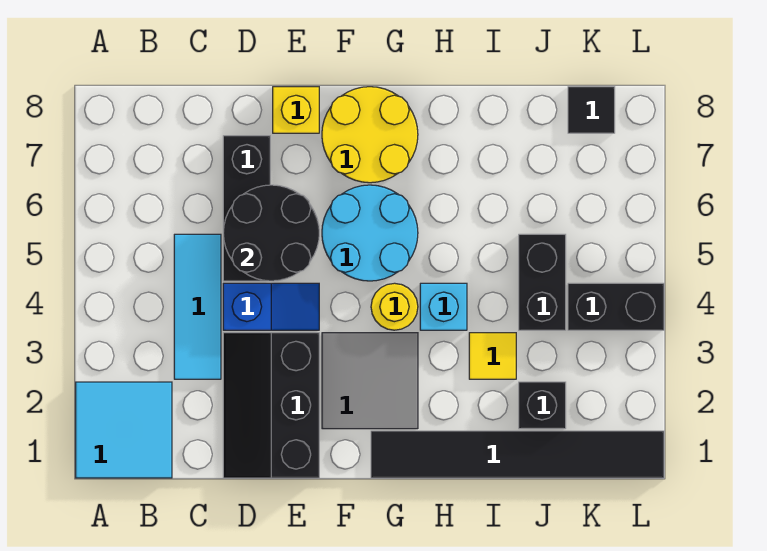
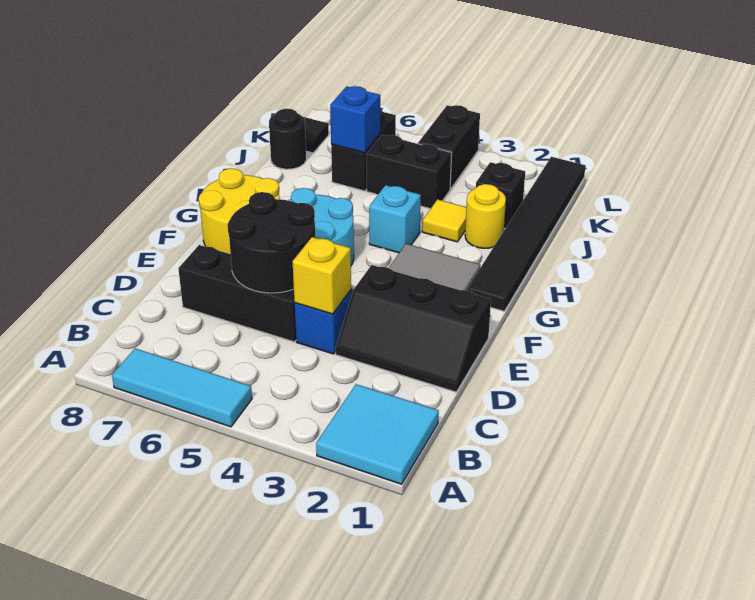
cyan tile C3:C5 level 1 -> cyan tile A5:A7 level 1
yellow brick E8 level 1 -> yellow brick D4 level 2
yellow round brick G4 level 1 -> yellow round brick I2 level 1
none -> black brick J6:K6 level 1
none -> blue brick J6 level 2
none -> black round brick J8 level 1

